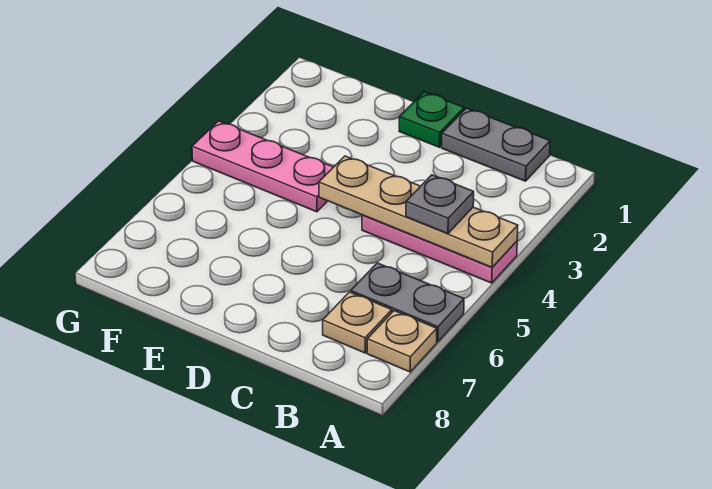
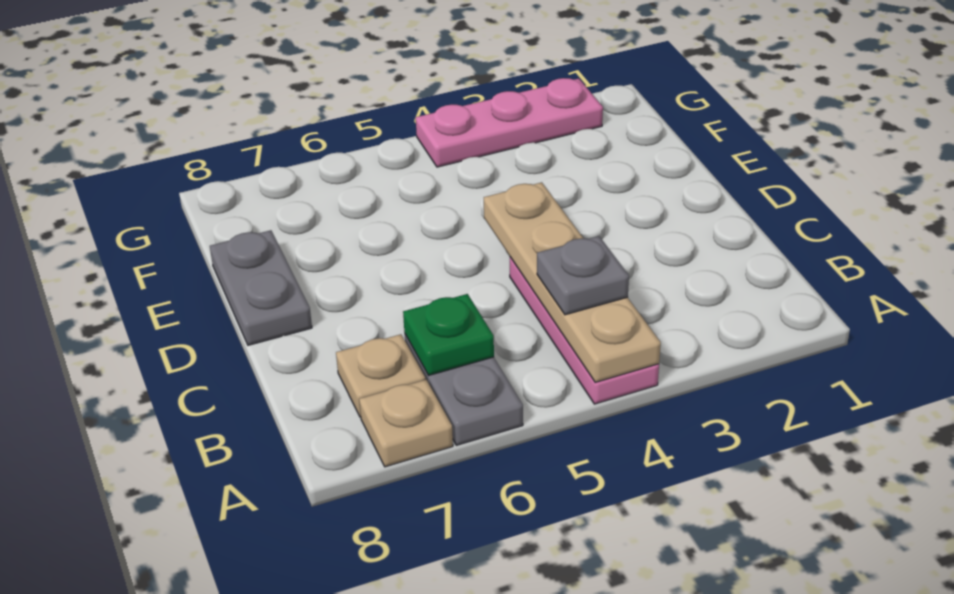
grey plate B1:C1 level 1 -> grey plate D8:E8 level 1
green plate D1 level 1 -> green plate B6 level 2
pink plate E4:G4 level 1 -> pink plate G2:G4 level 1

